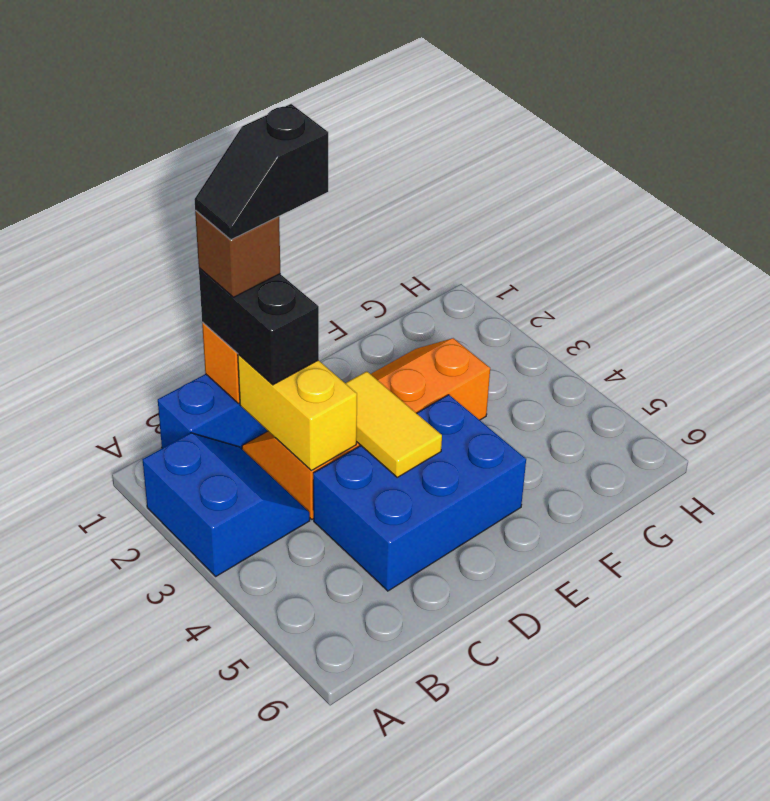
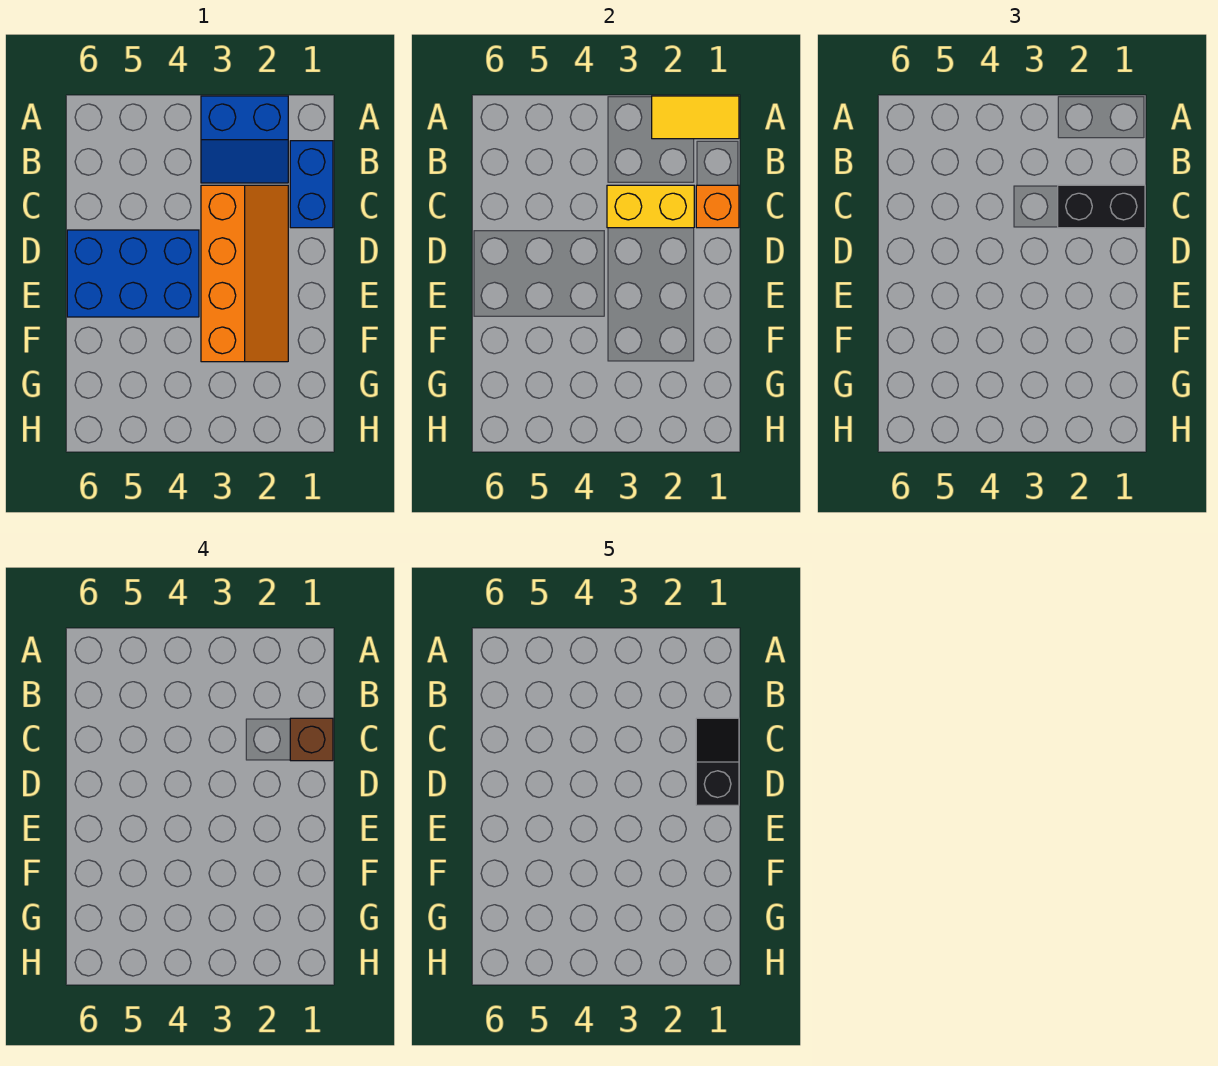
blue brick C4:E5 level 1 -> blue brick D4:E6 level 1
yellow tile D3:D4 level 2 -> yellow tile A1:A2 level 2

